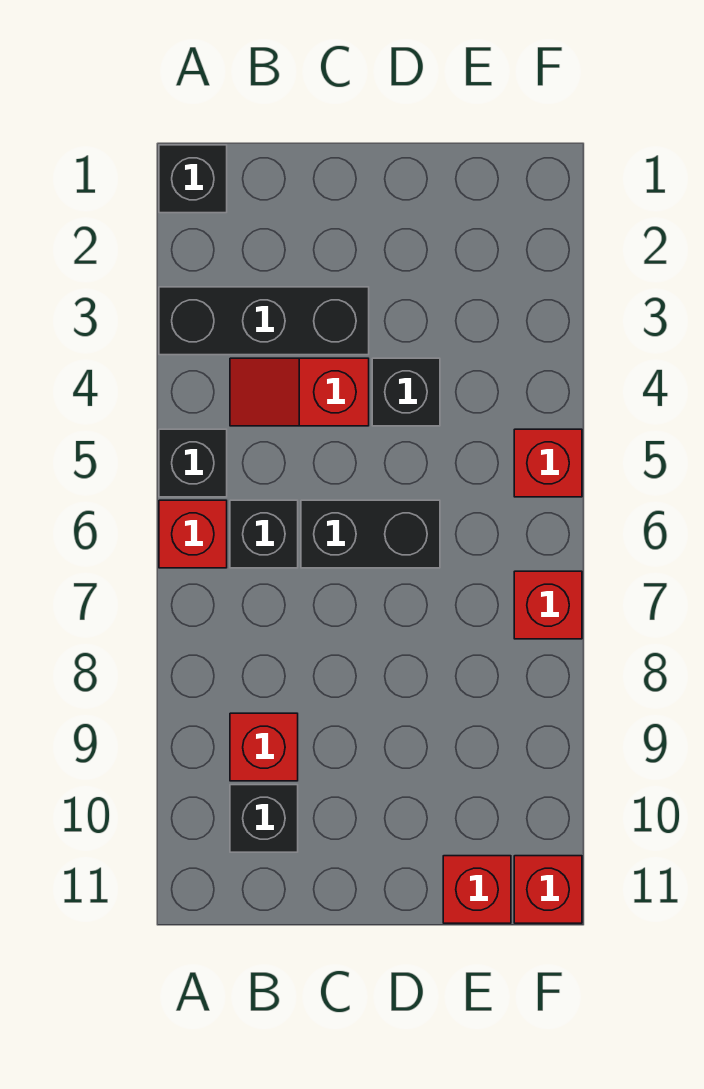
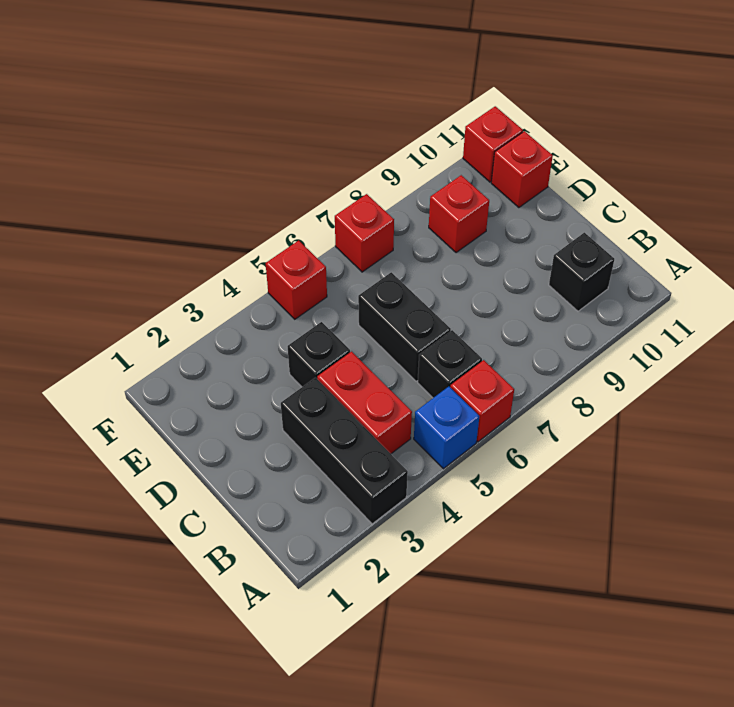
black brick A1 level 1 -> none
black brick A5 level 1 -> blue brick A5 level 1
red slope B4:C4 level 1 top C -> red brick B4:C4 level 1
red brick B9 level 1 -> red brick E9 level 1

